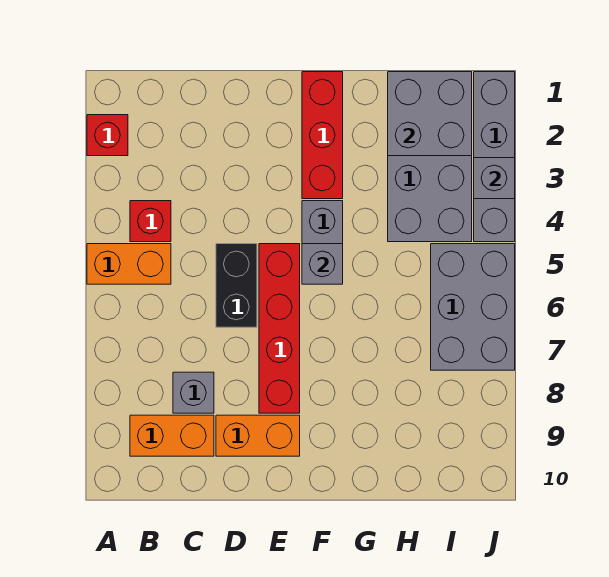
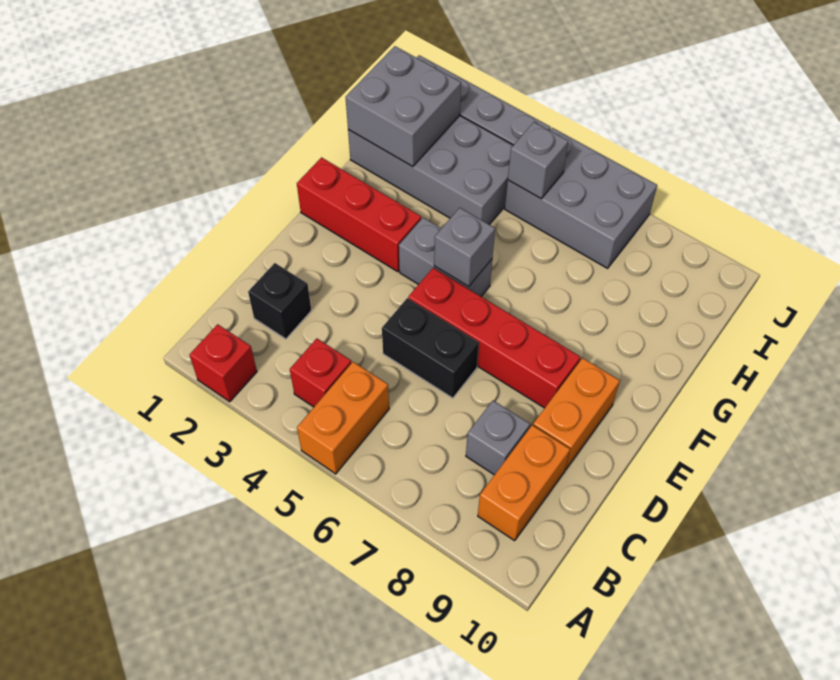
none -> black brick C2 level 1
grey brick J3 level 2 -> grey brick I5 level 2

